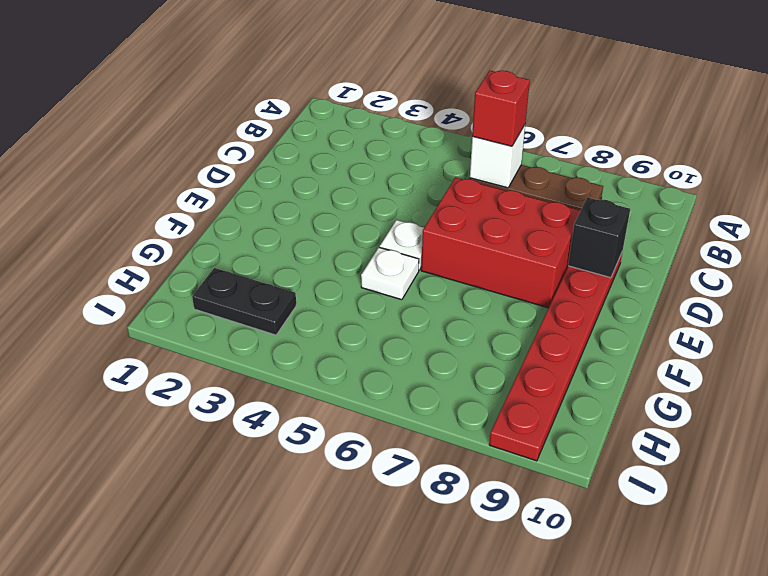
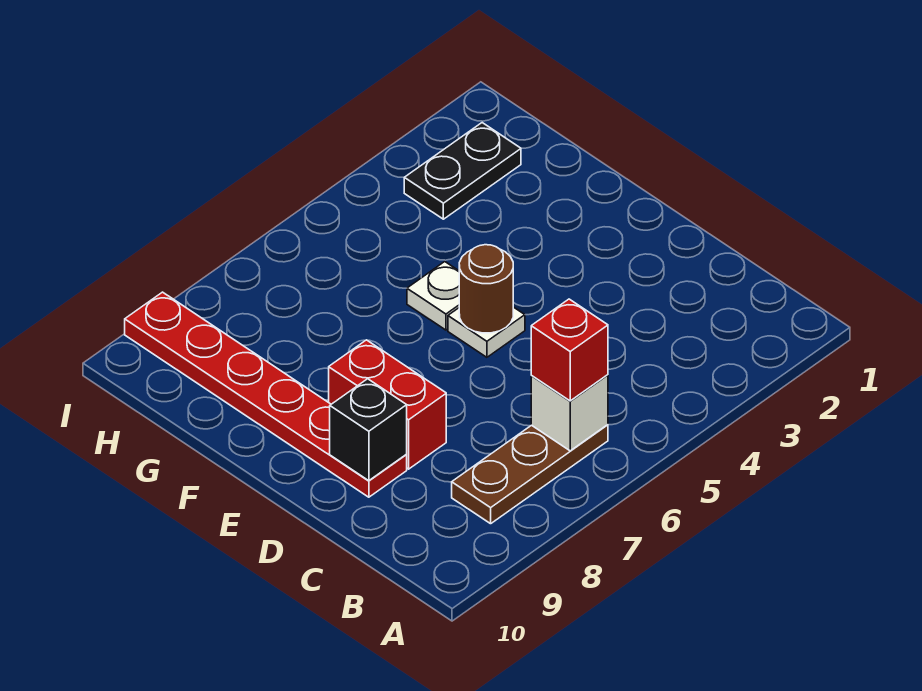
red brick D6:E8 level 1 -> red brick D8:E8 level 1
none -> brown round brick E5 level 2

